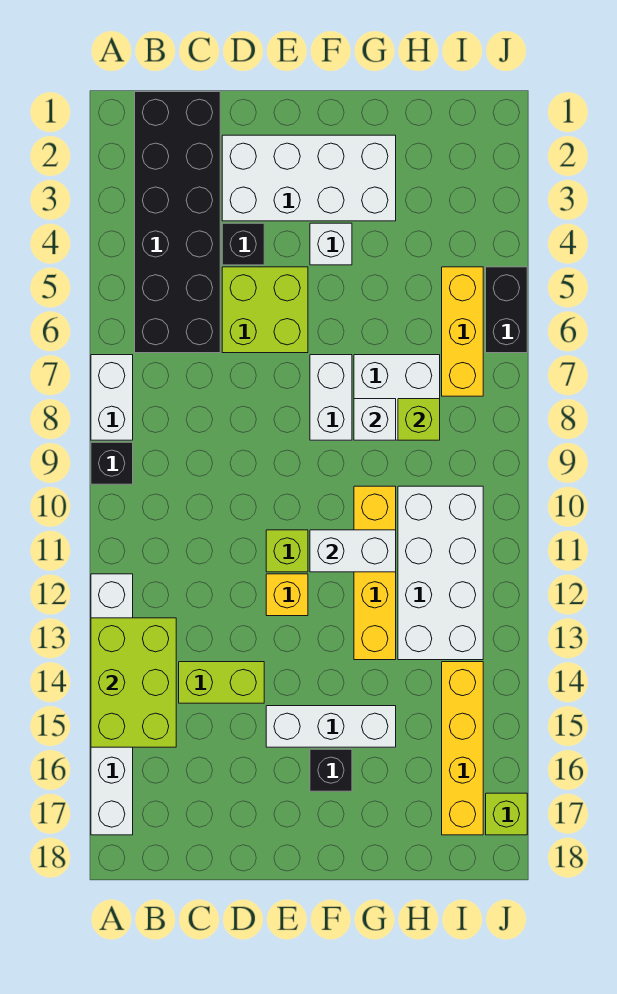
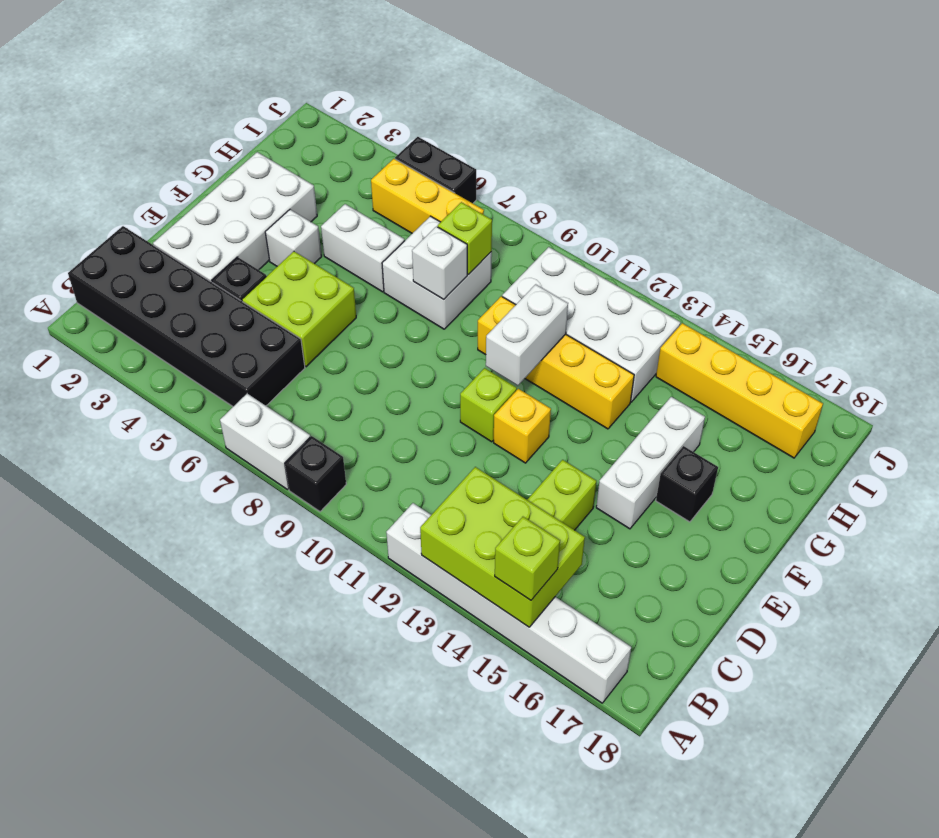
white brick F7:F8 level 1 -> white brick G5:G6 level 1
lime brick J17 level 1 -> lime brick A15 level 3

